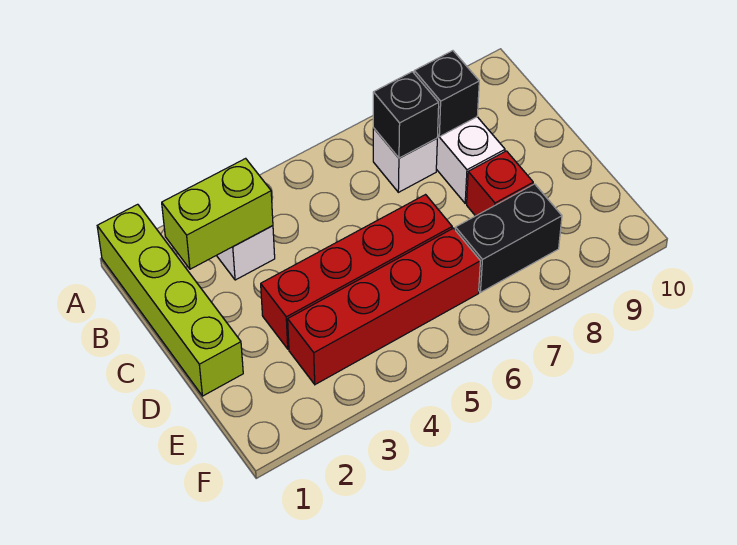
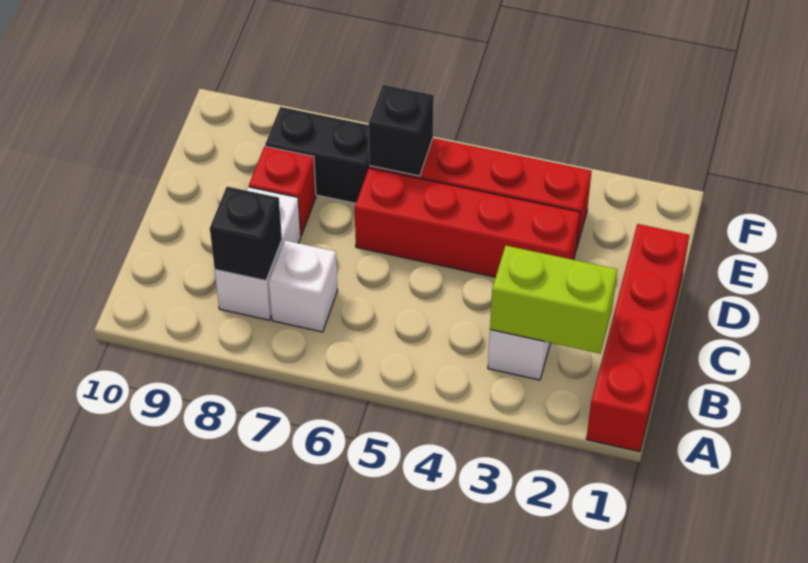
lime brick A1:D1 level 1 -> red brick A1:D1 level 1
black brick B7 level 2 -> black brick E6 level 2

